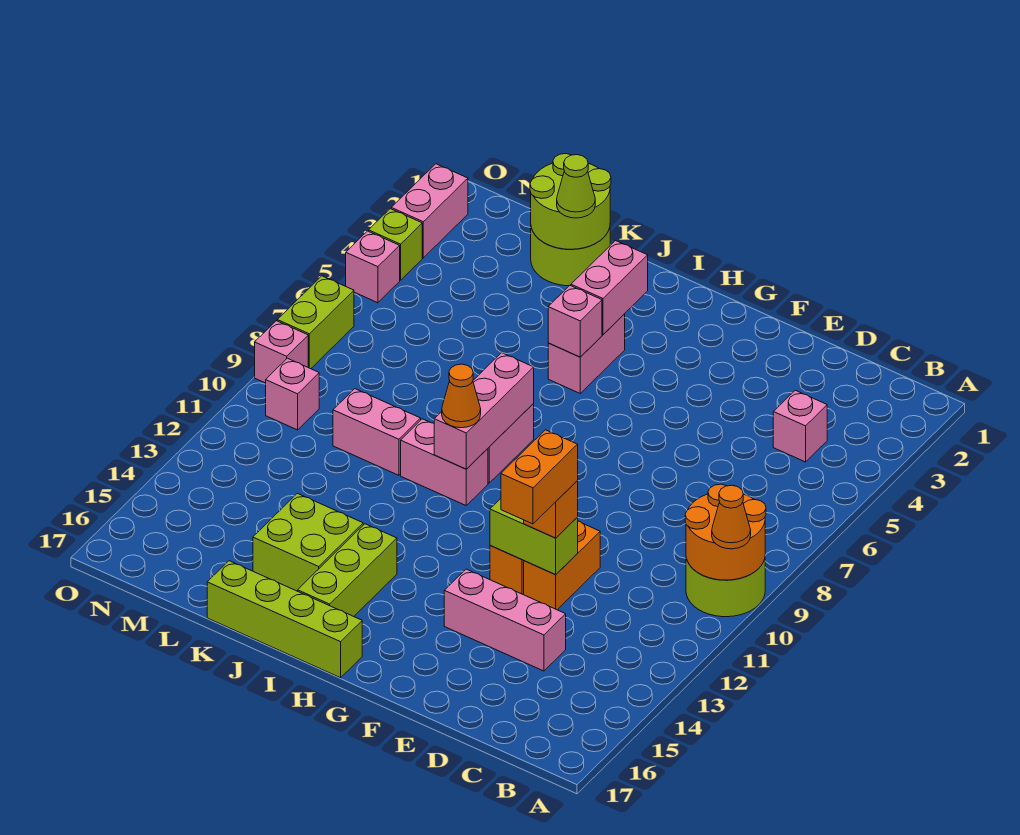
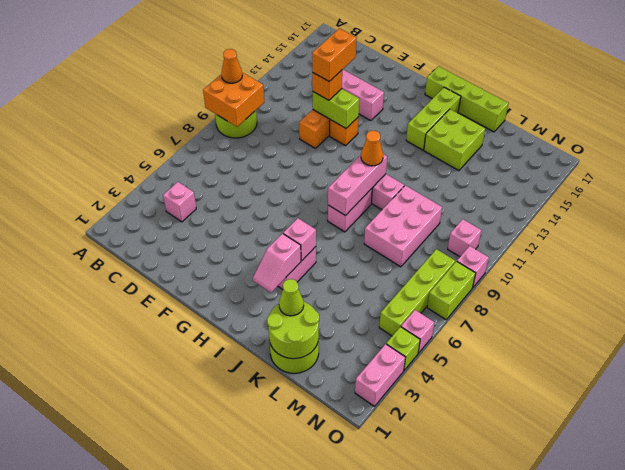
orange round brick A9:B10 level 2 -> orange brick A9:B10 level 2
pink brick I3:I4 level 2 -> pink slope I3:I4 level 2 top 4
pink brick K10:L10 level 1 -> pink brick K8:L10 level 1
none -> lime brick N5:N8 level 1

